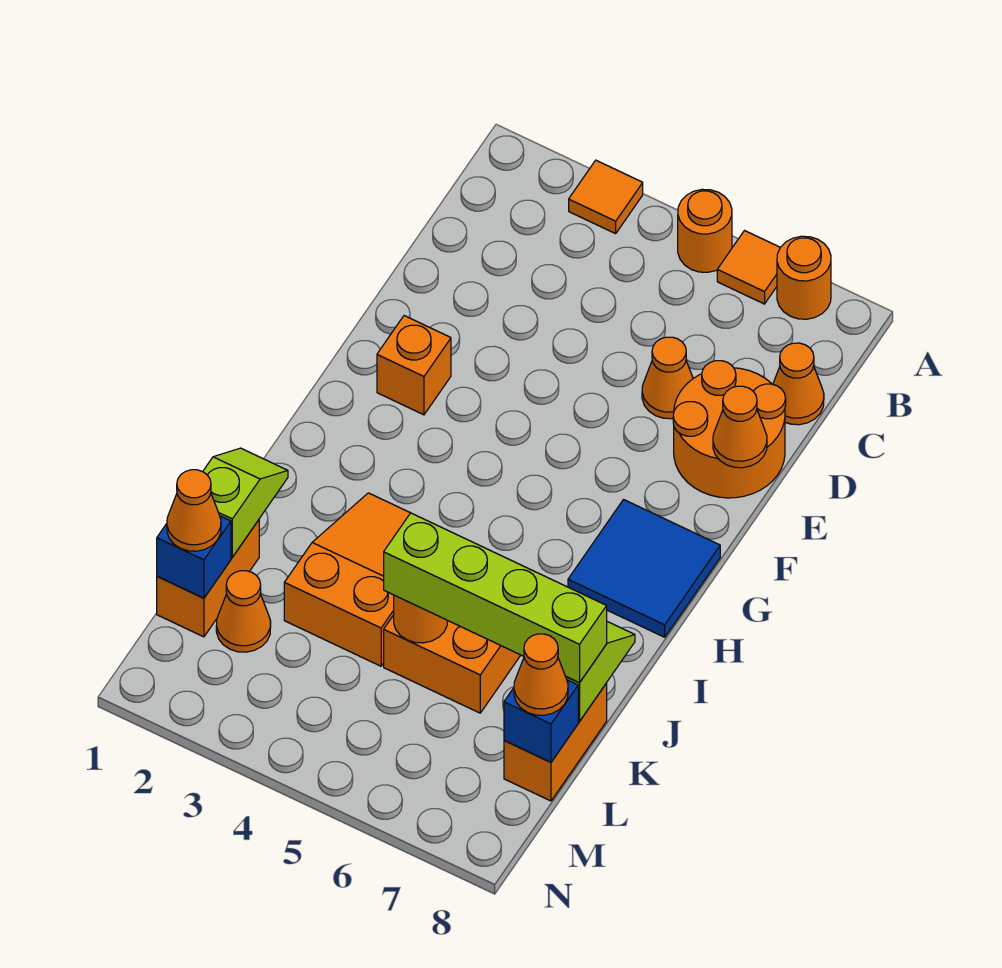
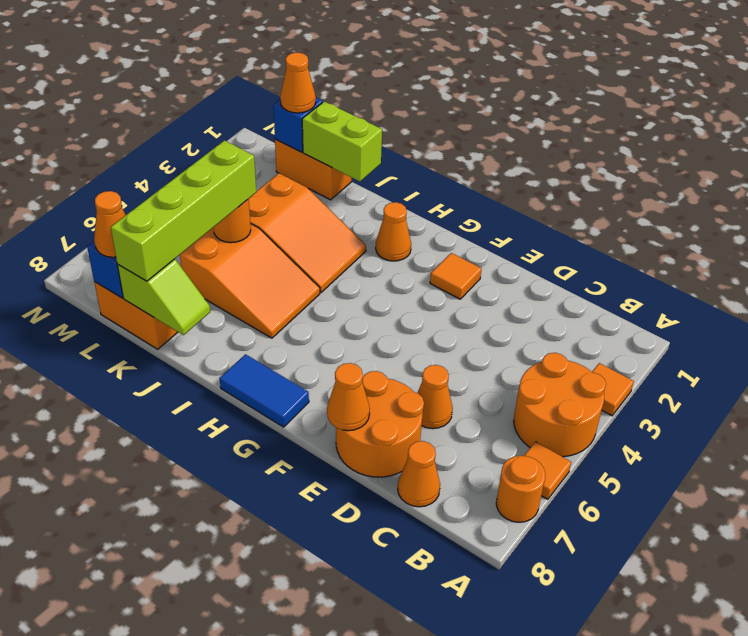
orange round brick A5 level 1 -> orange round brick A4:B5 level 1
orange brick F2 level 1 -> orange tile F2 level 1
blue tile G7:H8 level 1 -> blue tile G8:H8 level 1
lime slope J1:K1 level 2 top K -> lime brick J1:K1 level 2
orange cone L2 level 1 -> orange cone H2 level 1

